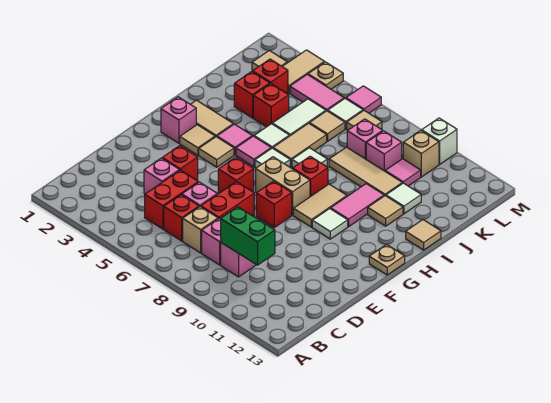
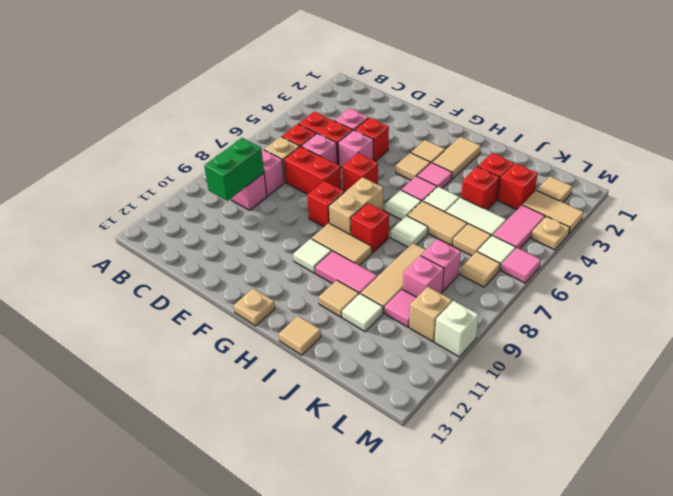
pink brick G2 level 1 -> pink brick E5 level 1

